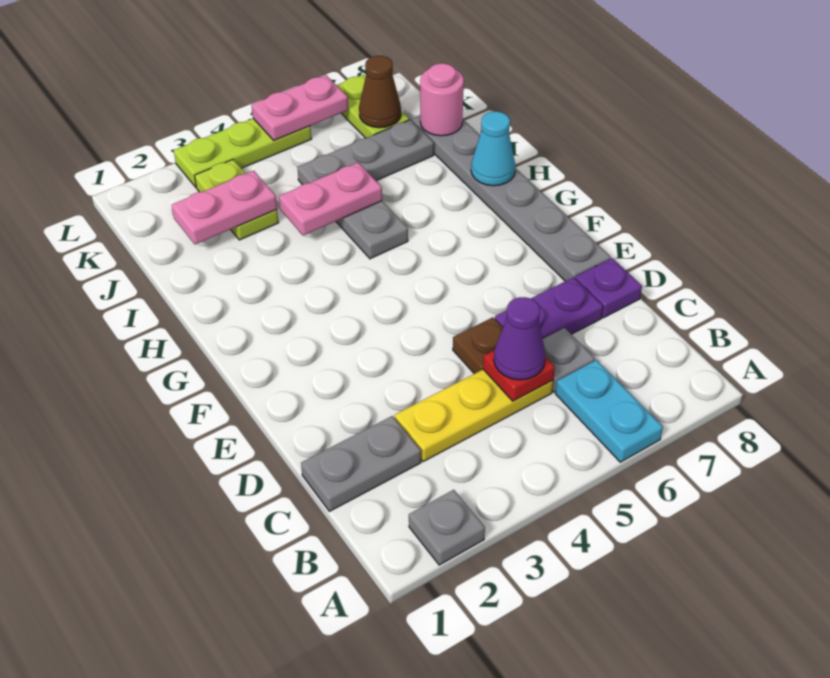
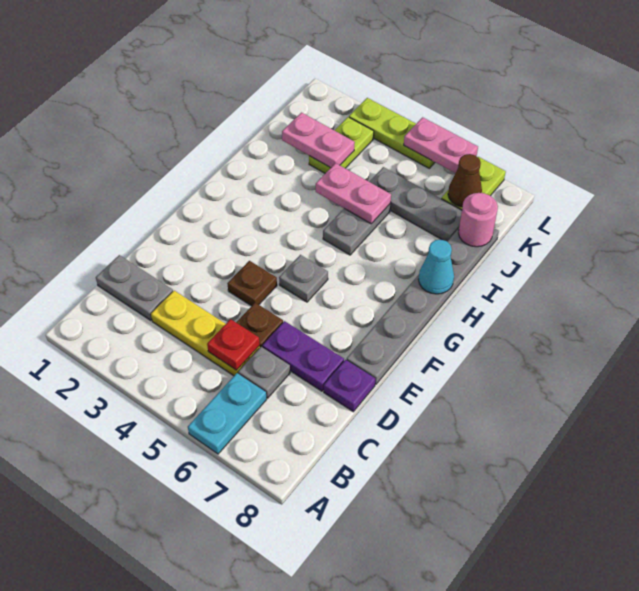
grey plate A2 level 1 -> grey plate F5 level 1
purple cone C5 level 3 -> none
none -> brown plate E4 level 1

